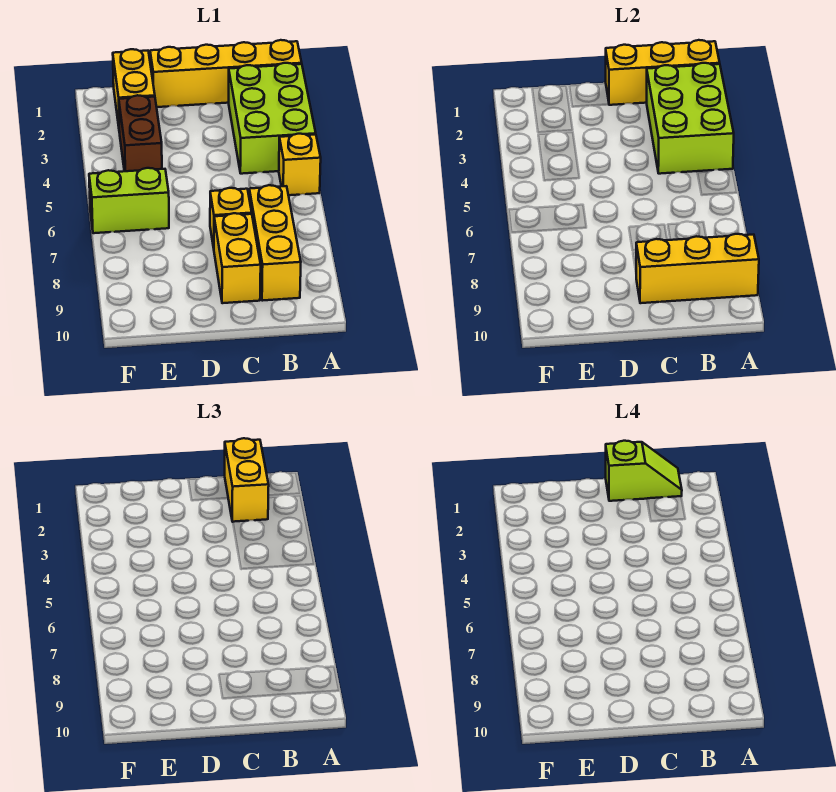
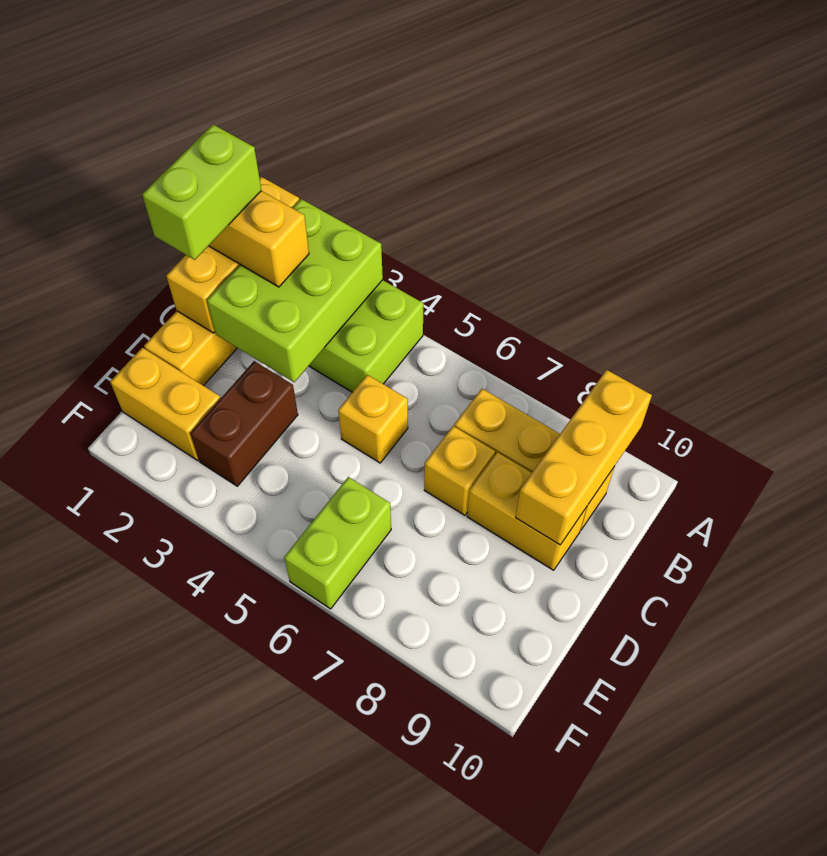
lime brick A2:B4 level 2 -> lime brick A2:C3 level 2
yellow brick A5 level 1 -> yellow brick C5 level 1
lime slope B1:C1 level 4 top C -> lime brick B1:C1 level 4
brown brick E3:E4 level 1 -> brown brick D3:E3 level 1

